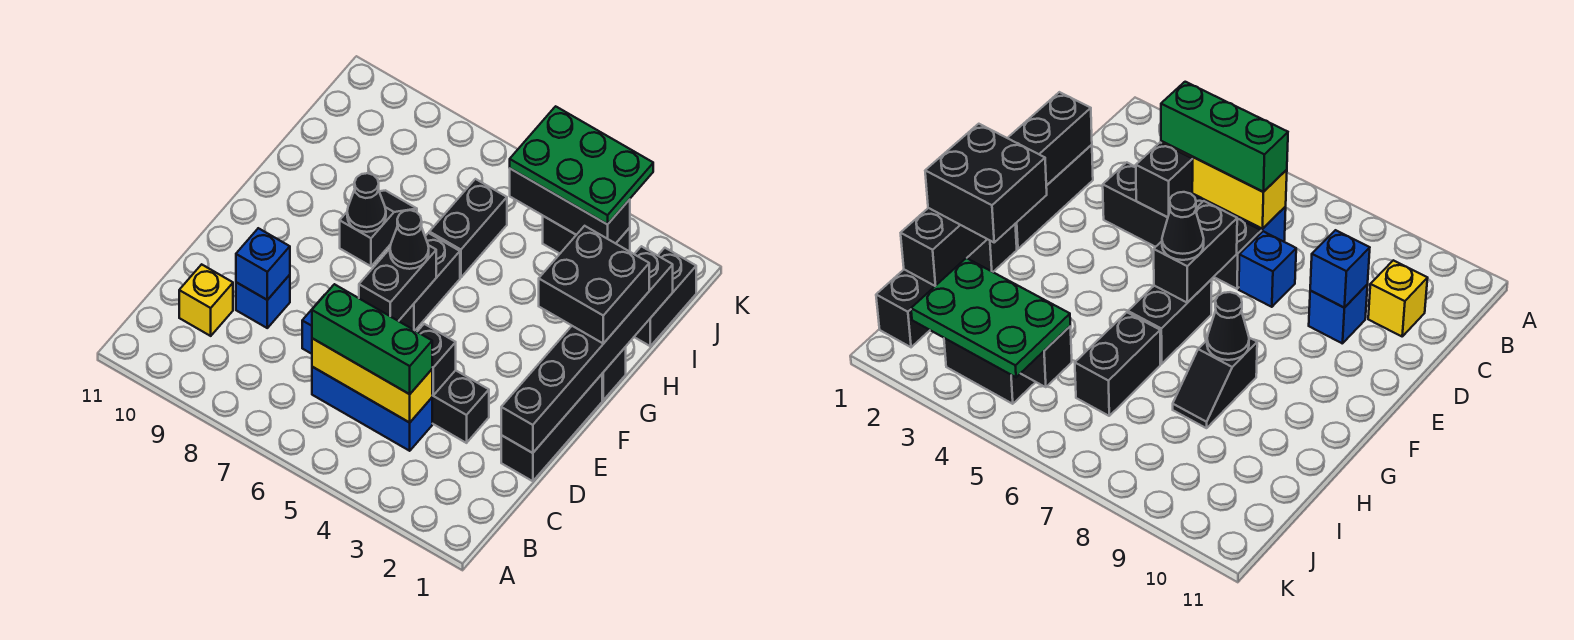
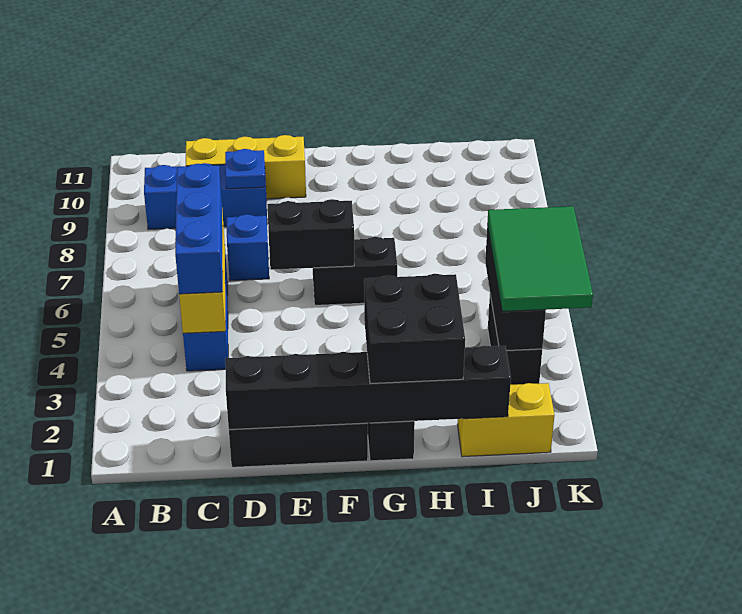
green brick C4:C6 level 3 -> blue brick C4:C6 level 3
yellow brick C10 level 1 -> yellow brick C10:E10 level 1
black brick D3:D6 level 1 -> none
black brick D4 level 2 -> none
blue brick D9 level 1 -> blue brick B9:D9 level 1
blue brick D9 level 2 -> blue plate D9 level 2
black cone F6 level 3 -> none
black slope G8:H8 level 1 top G -> none
black cone G8 level 2 -> none
black brick H6:I6 level 1 -> none
black brick I1:J1 level 1 -> yellow brick I1:J1 level 1
green plate J3:K5 level 3 -> green tile J3:K5 level 3

